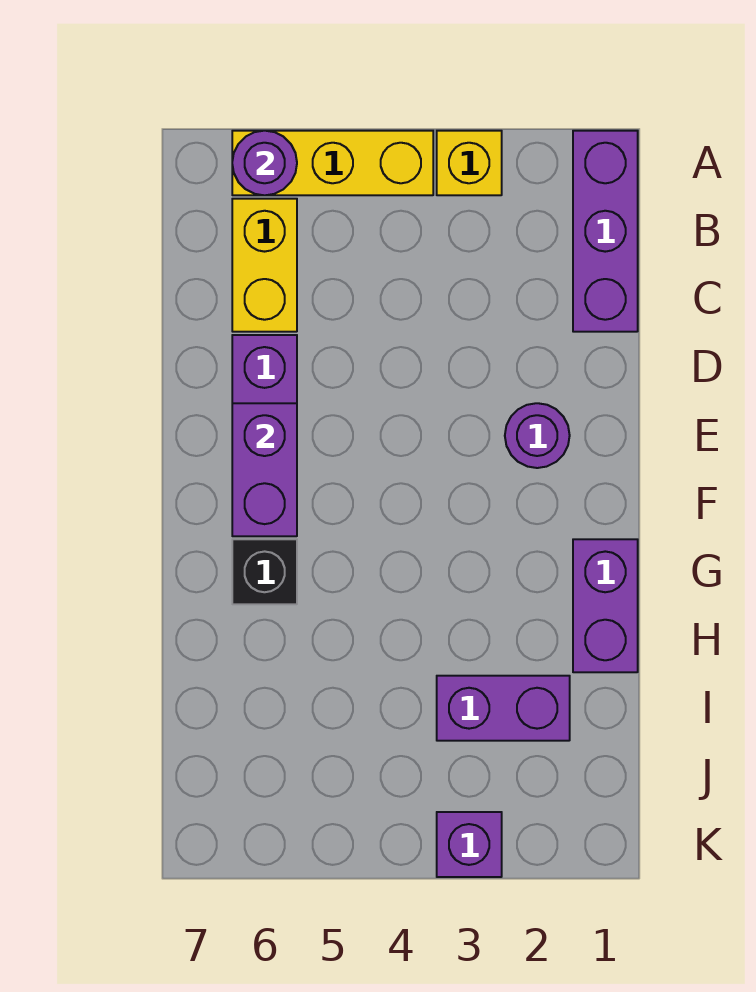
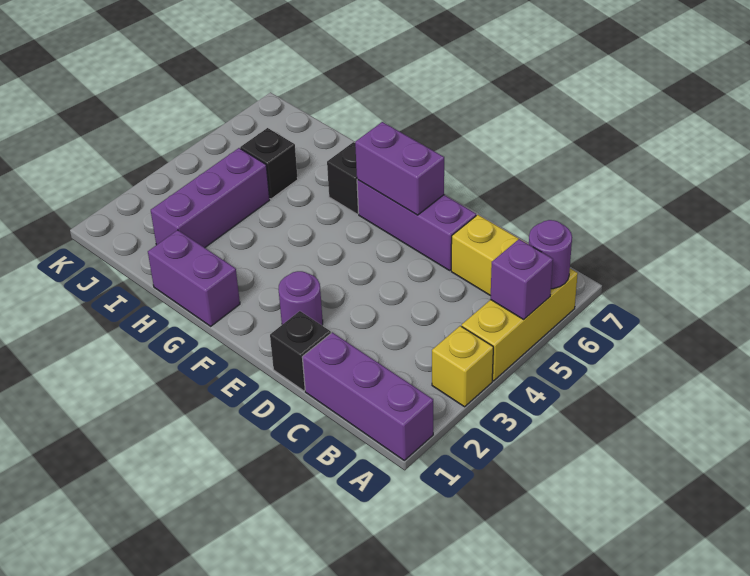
none -> black brick D1 level 1
purple brick I2:I3 level 1 -> purple brick I2:I4 level 1
none -> black brick I5 level 1
purple brick K3 level 1 -> purple brick A5 level 2

